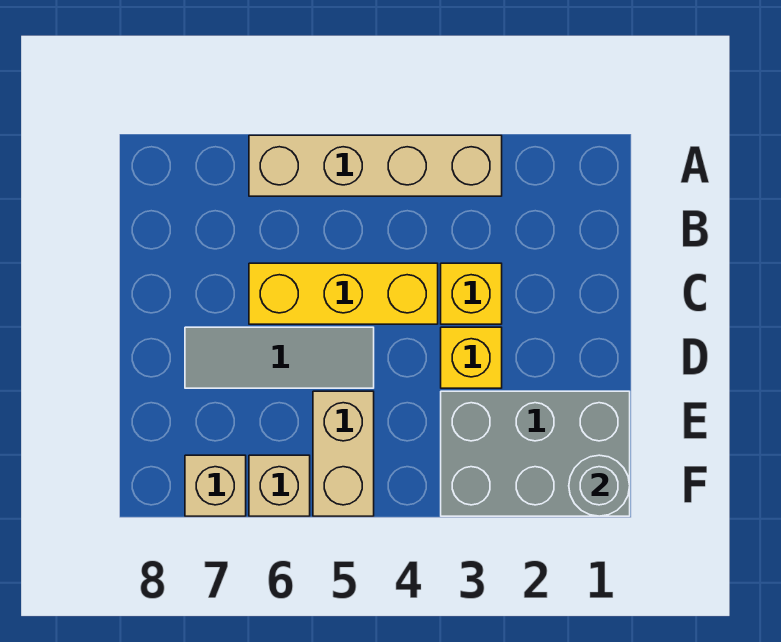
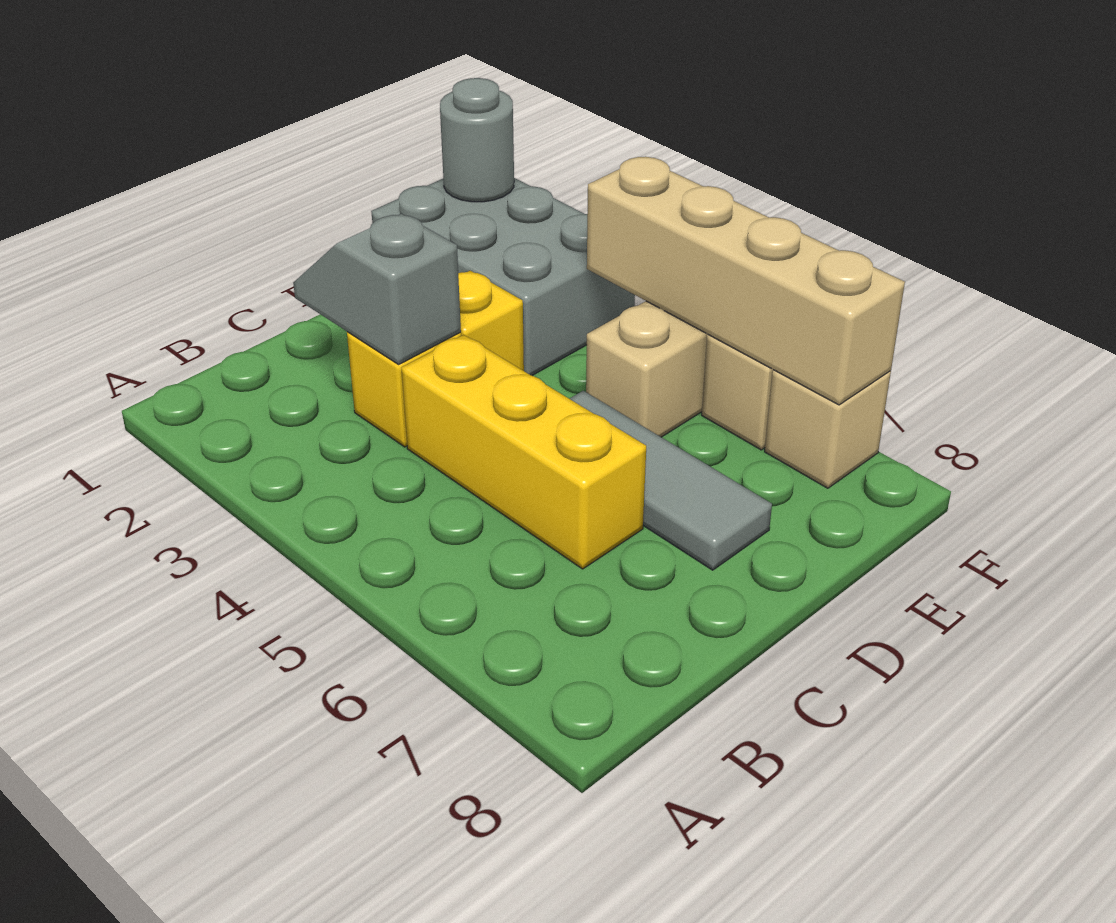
tan brick A3:A6 level 1 -> tan brick F4:F7 level 2
none -> grey slope C2:C3 level 2 top 3

